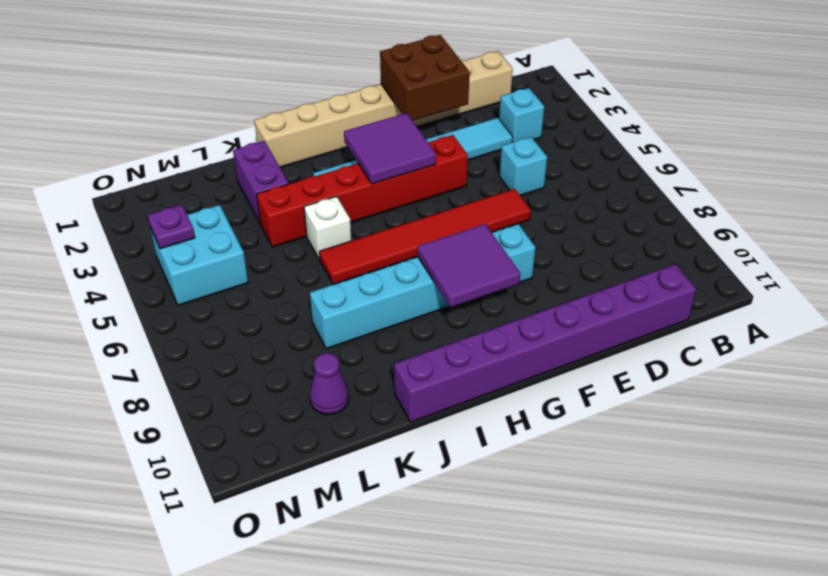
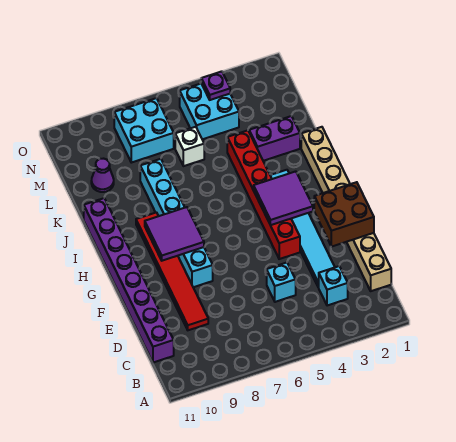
red tile E6:J6 level 1 -> red tile D9:I9 level 1
white brick J5 level 1 -> white brick L6 level 1
none -> cyan brick M7:N8 level 1

